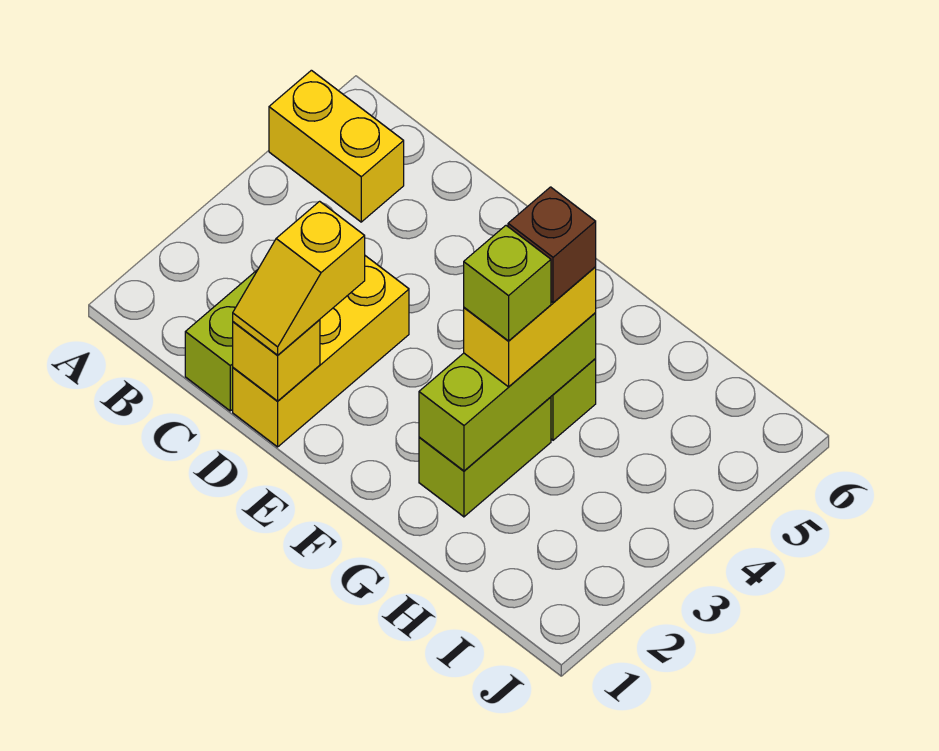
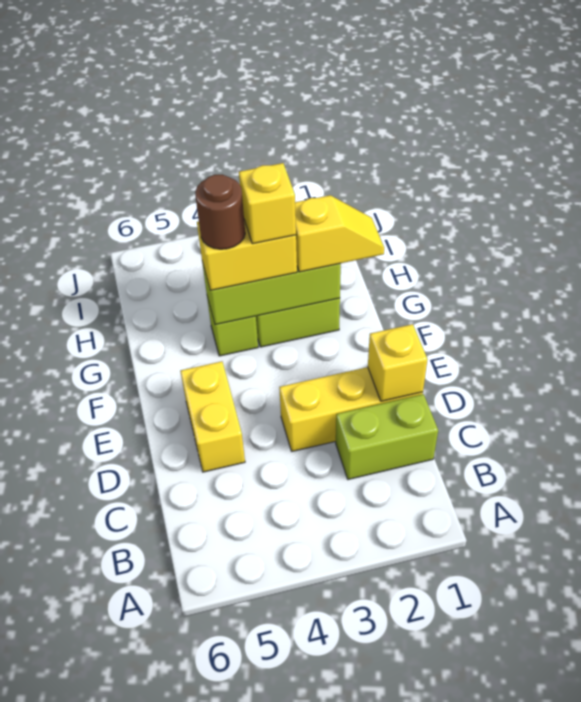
yellow brick A5:B5 level 1 -> yellow brick D5:E5 level 1
yellow slope D1:D2 level 3 top 2 -> yellow slope G1:G2 level 3 top 2
lime brick G3 level 4 -> yellow brick G3 level 4
brown brick G4 level 4 -> brown round brick G4 level 4

